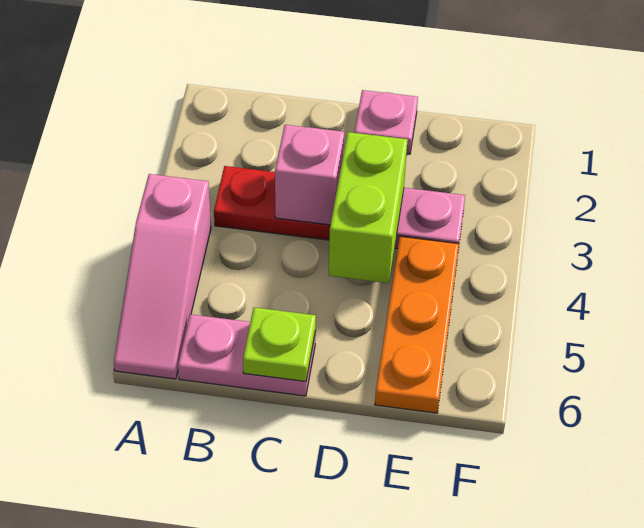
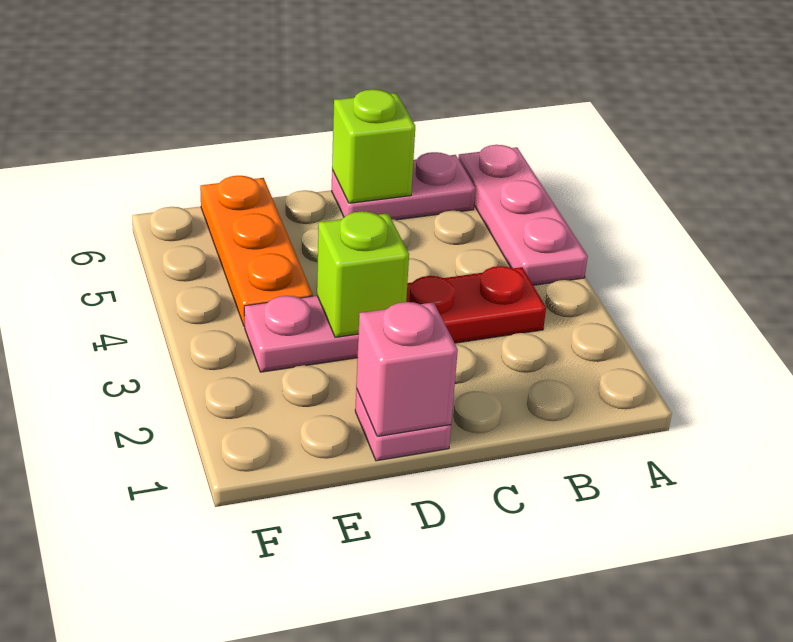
pink slope A4:A6 level 1 top 4 -> pink plate A4:A6 level 1
pink brick C3 level 2 -> pink brick D1 level 2
lime plate C6 level 2 -> lime brick C6 level 2
lime brick D3:D4 level 2 -> lime brick D3 level 2

